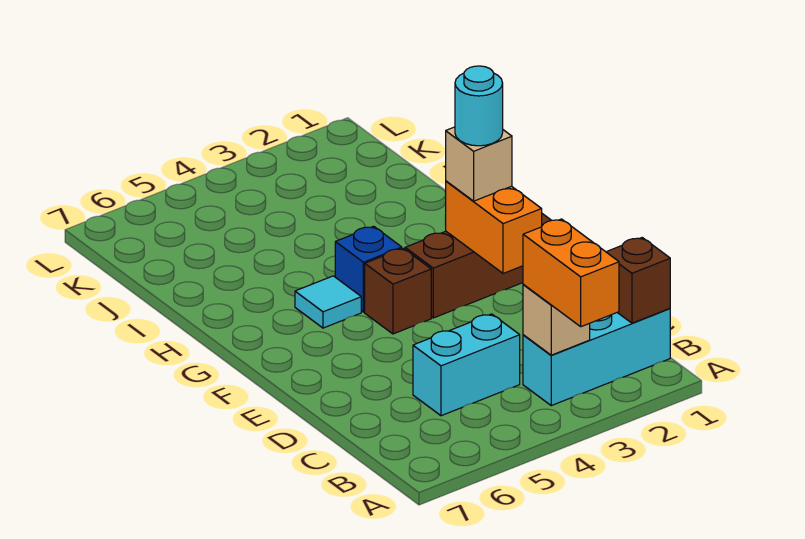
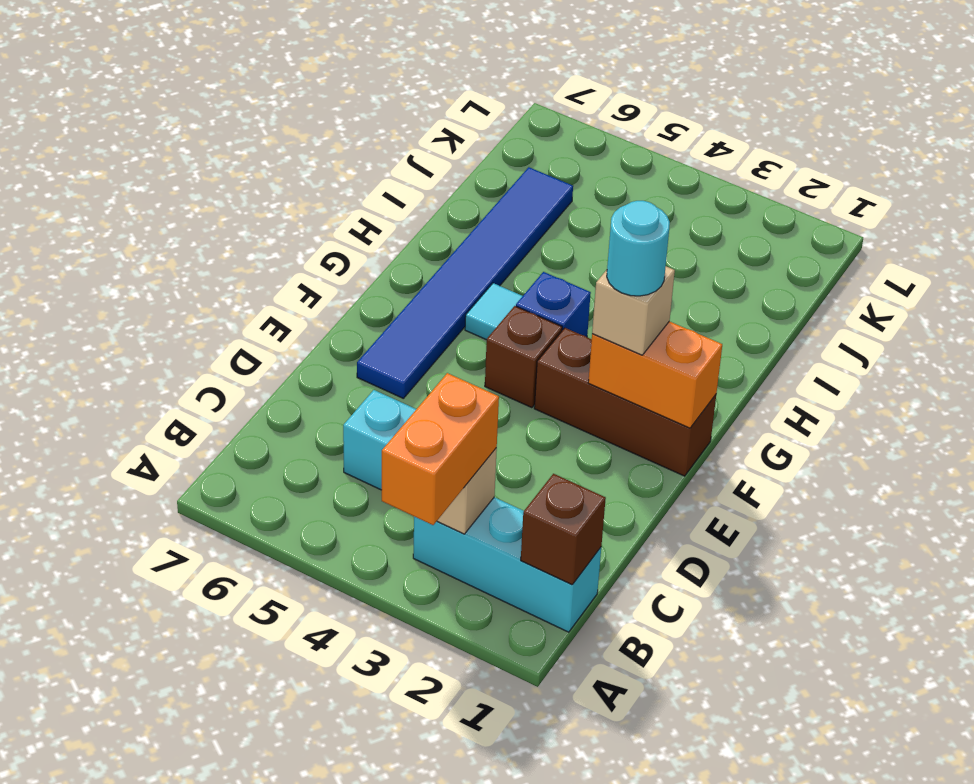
orange brick E2:F2 level 2 -> orange brick F1:F2 level 2
none -> blue tile E6:J6 level 1

